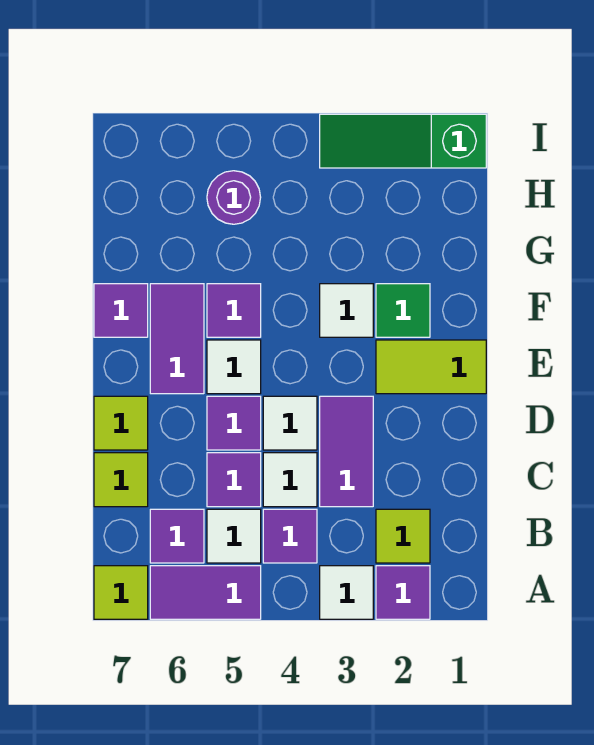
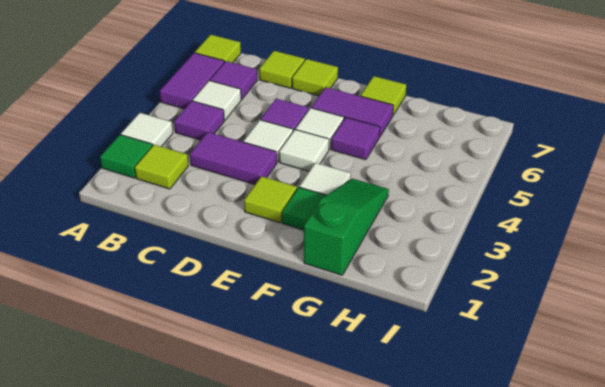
purple tile A2 level 1 -> green tile A2 level 1
white tile C4 level 1 -> white tile E4 level 1
purple tile C5 level 1 -> none
lime tile E1:E2 level 1 -> lime tile E2 level 1
purple tile F7 level 1 -> lime tile F7 level 1
purple round brick H5 level 1 -> none
green slope I1:I3 level 1 top 1 -> green slope G1:G3 level 1 top 1

